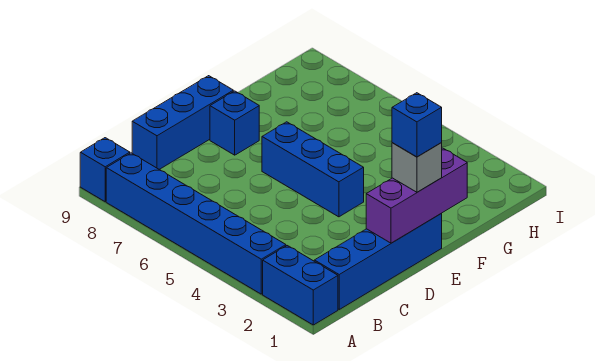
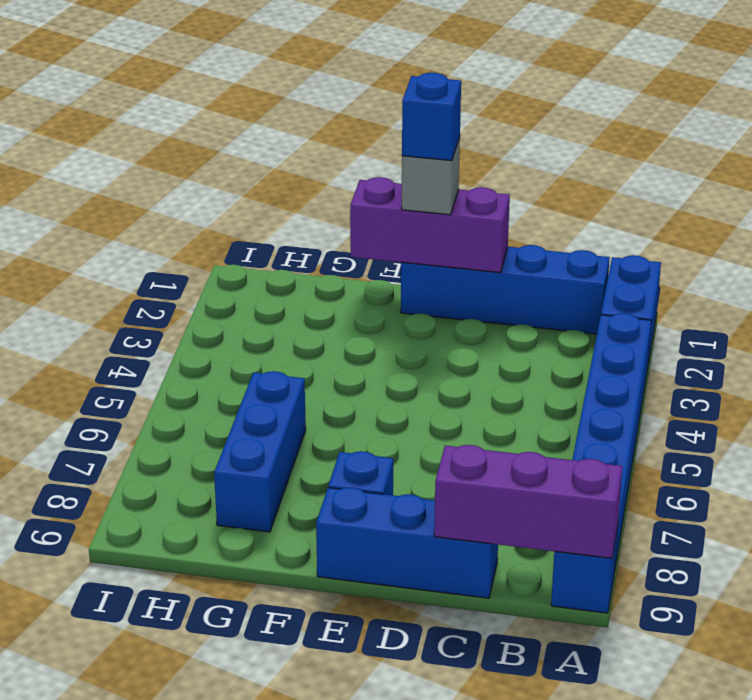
none -> purple brick A9:C9 level 2
blue brick E4:E6 level 1 -> blue brick G6:G8 level 1

